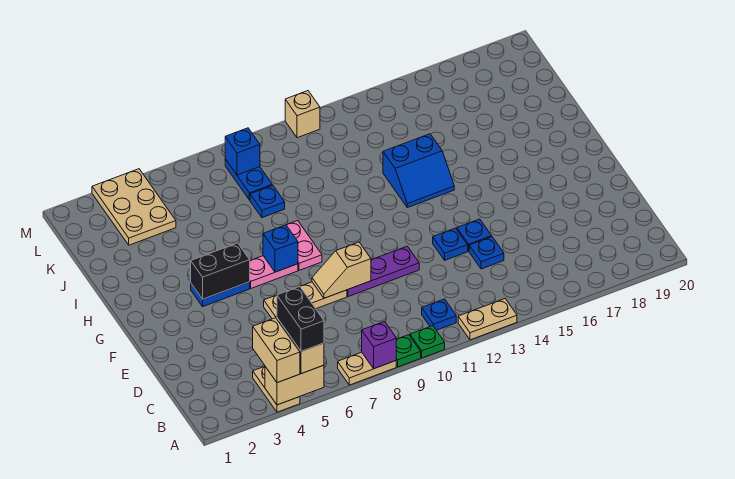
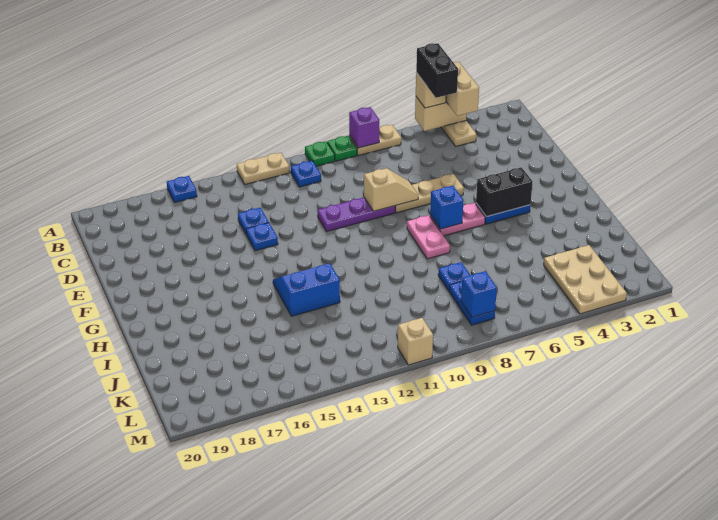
blue plate E13 level 1 -> blue plate A16 level 1

